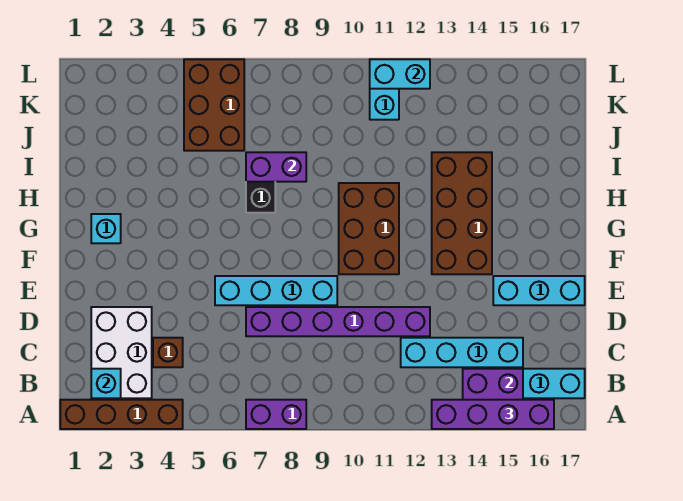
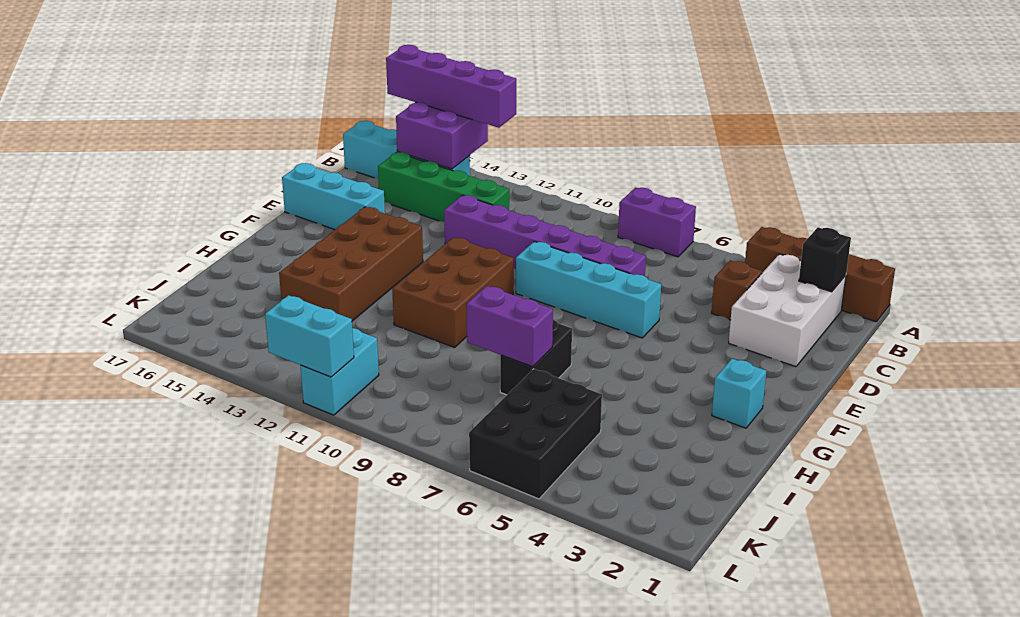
cyan brick B2 level 2 -> black brick B2 level 2
cyan brick C12:C15 level 1 -> green brick C12:C15 level 1
brown brick J5:L6 level 1 -> black brick J5:L6 level 1

